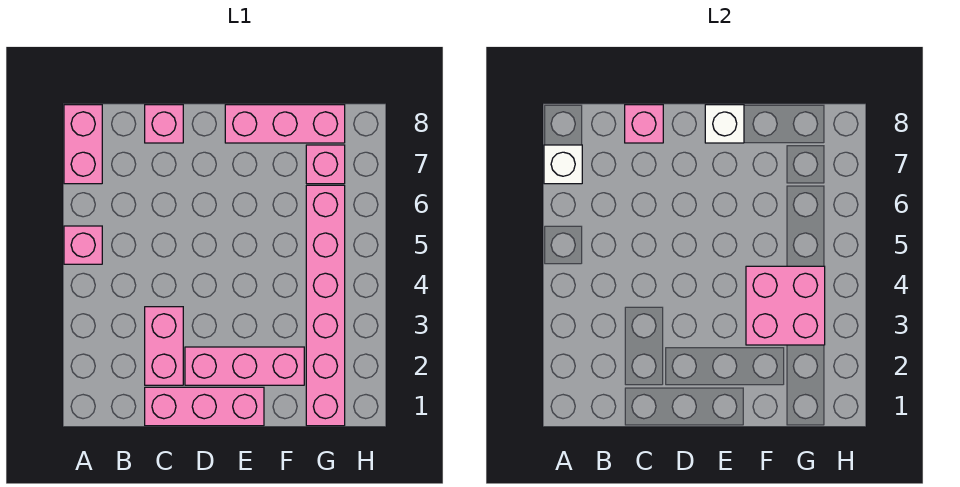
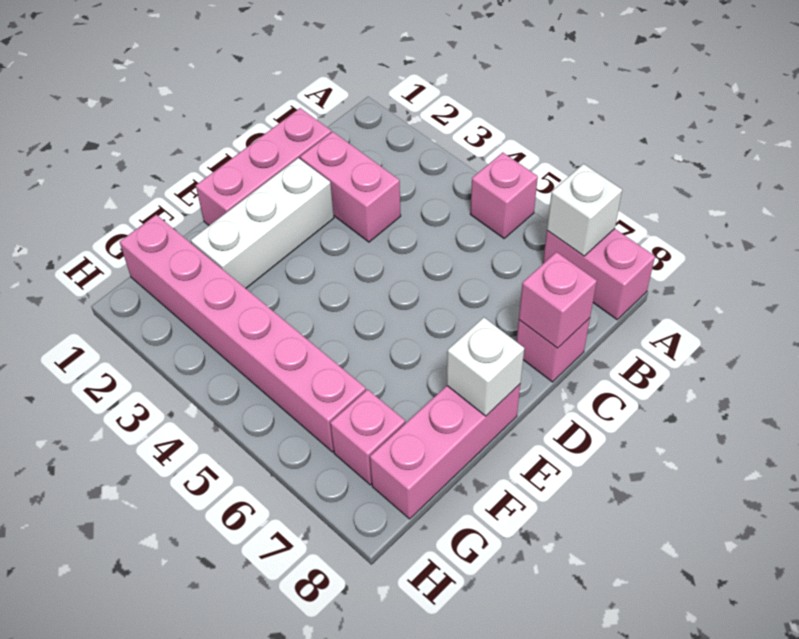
pink brick D2:F2 level 1 -> white brick D2:F2 level 1
pink brick F3:G4 level 2 -> none

